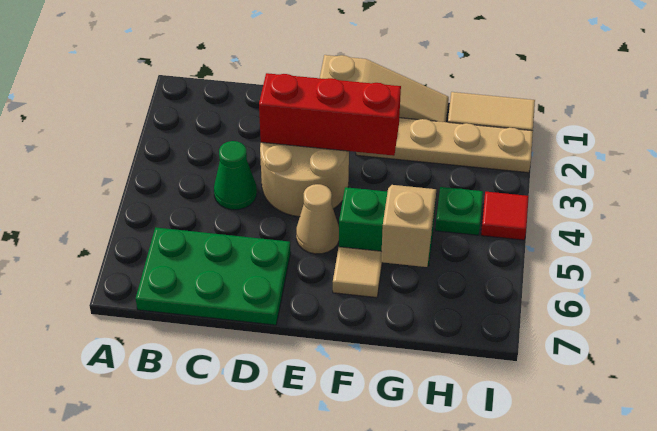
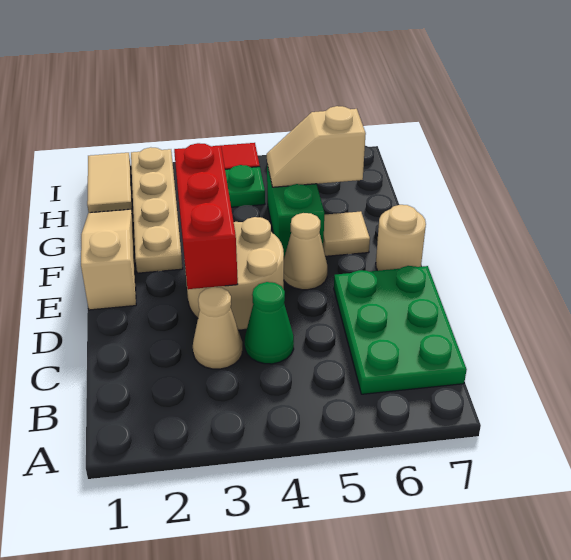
none -> tan cone C3 level 1
none -> tan round brick E7 level 1

